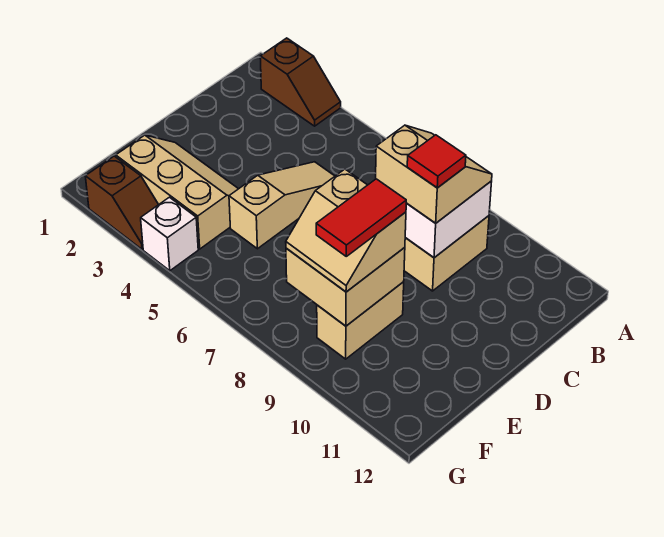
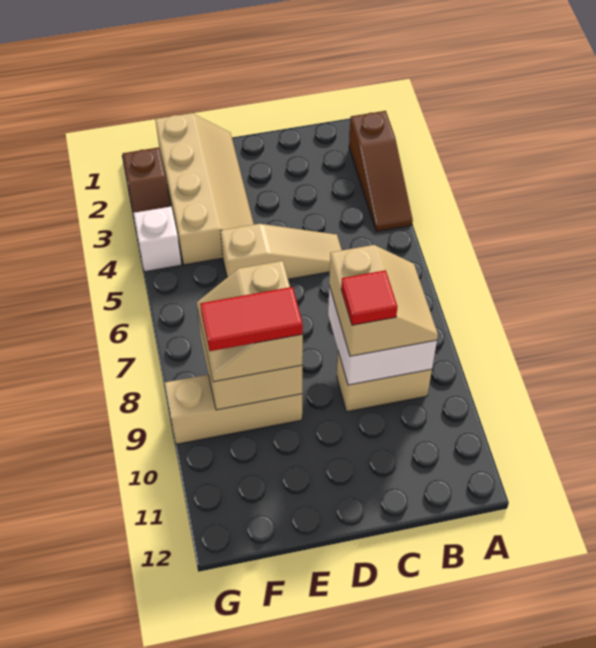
brown slope A2:A3 level 1 top 2 -> brown slope A2:A4 level 1 top 2
tan slope E2:F4 level 1 top F -> tan slope E1:F4 level 1 top F
tan brick E9:F9 level 1 -> tan brick E9:G9 level 1

